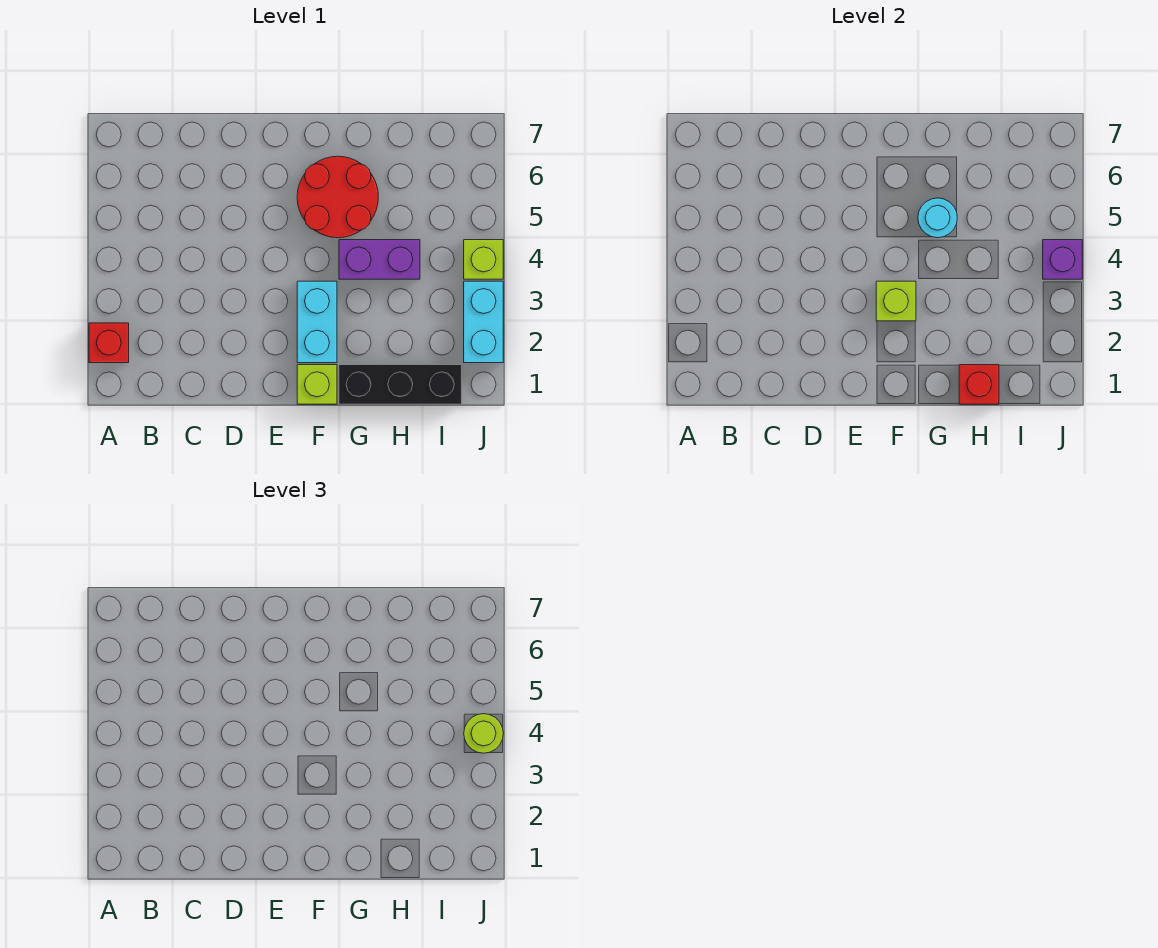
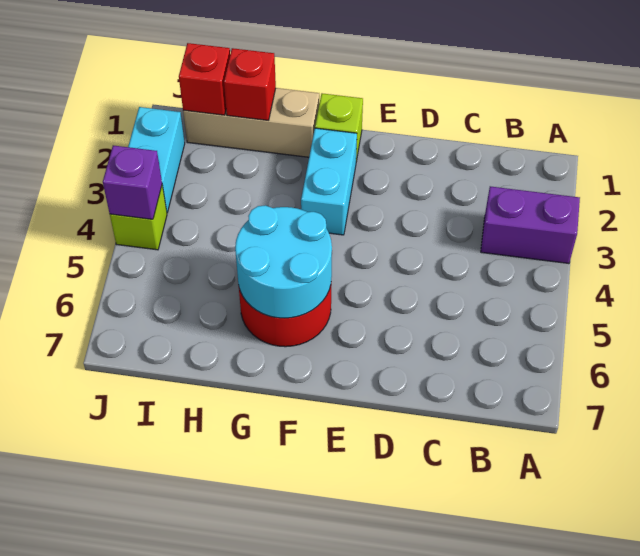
red brick A2 level 1 -> red brick I1 level 2
lime brick F3 level 2 -> none
black brick G1:I1 level 1 -> tan brick G1:I1 level 1
purple brick G4:H4 level 1 -> purple brick A3:B3 level 1
cyan round brick G5 level 2 -> cyan round brick F5:G6 level 2
lime round brick J4 level 3 -> none

